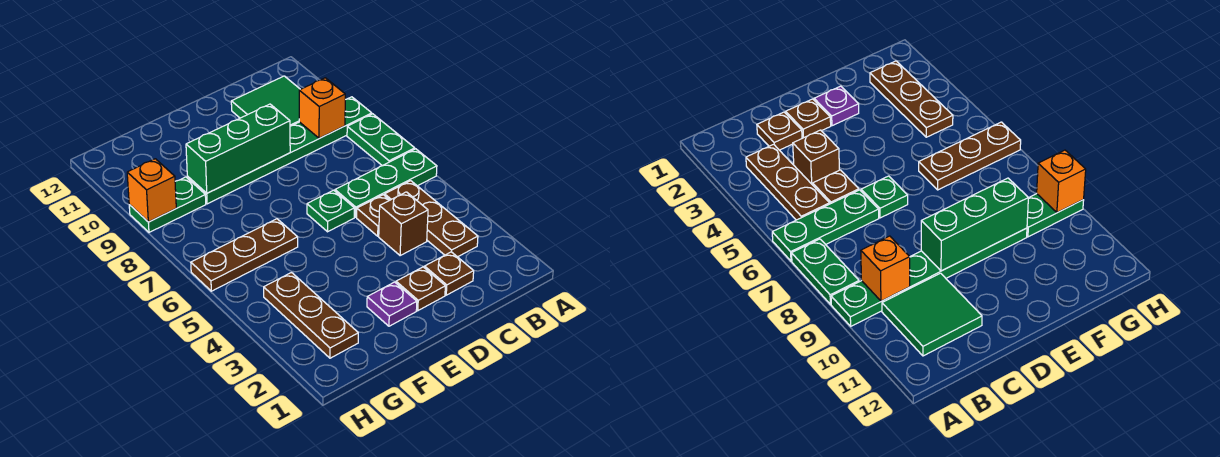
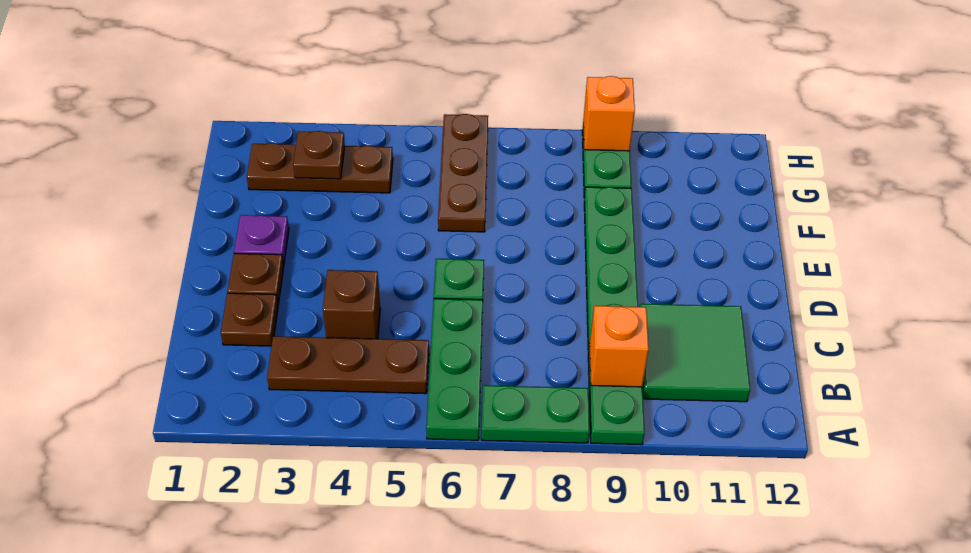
brown plate C5 level 1 -> brown plate G3 level 2
green brick D9:F9 level 2 -> none

